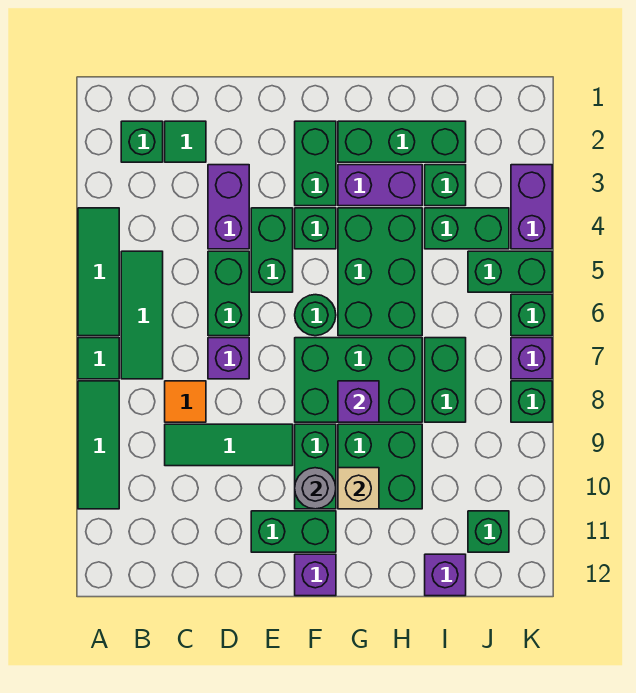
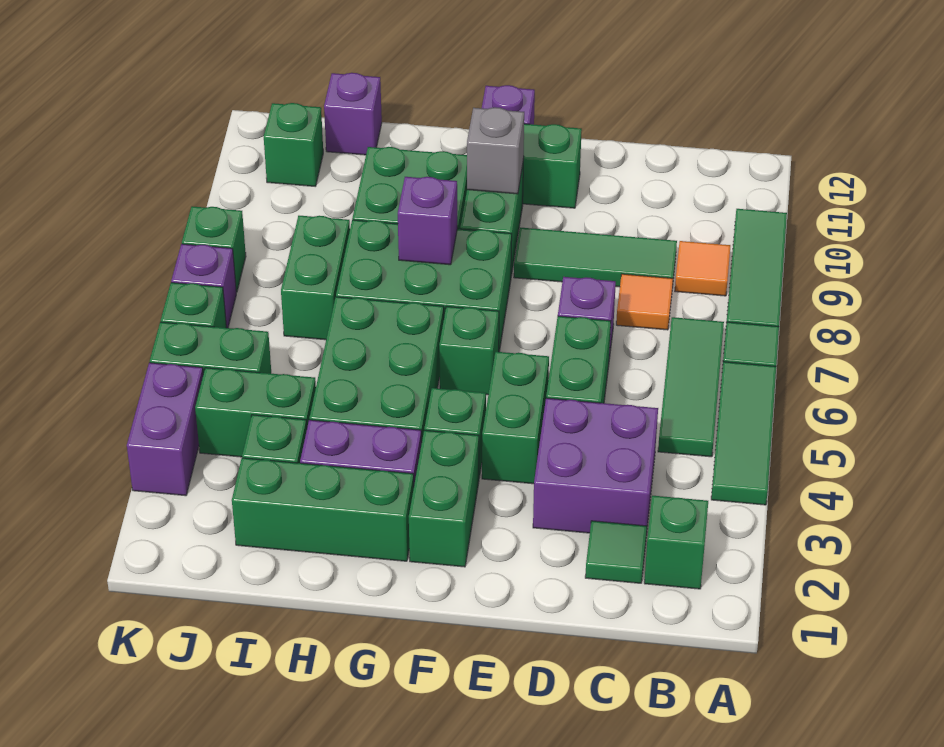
none -> orange tile B9 level 1
purple brick D3:D4 level 1 -> purple brick C3:D4 level 1
green round brick F6 level 1 -> green brick F6 level 1
grey round brick F10 level 2 -> grey brick F10 level 2
tan brick G10 level 2 -> none

